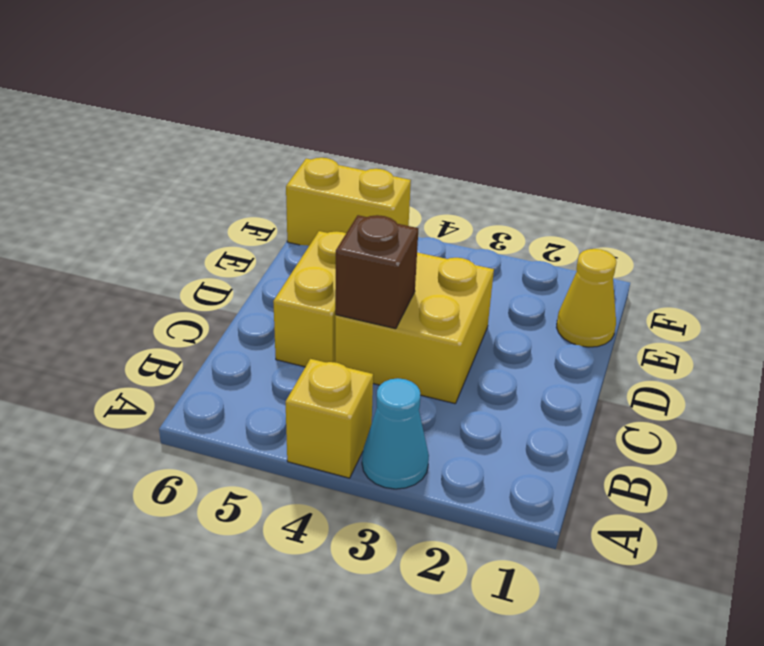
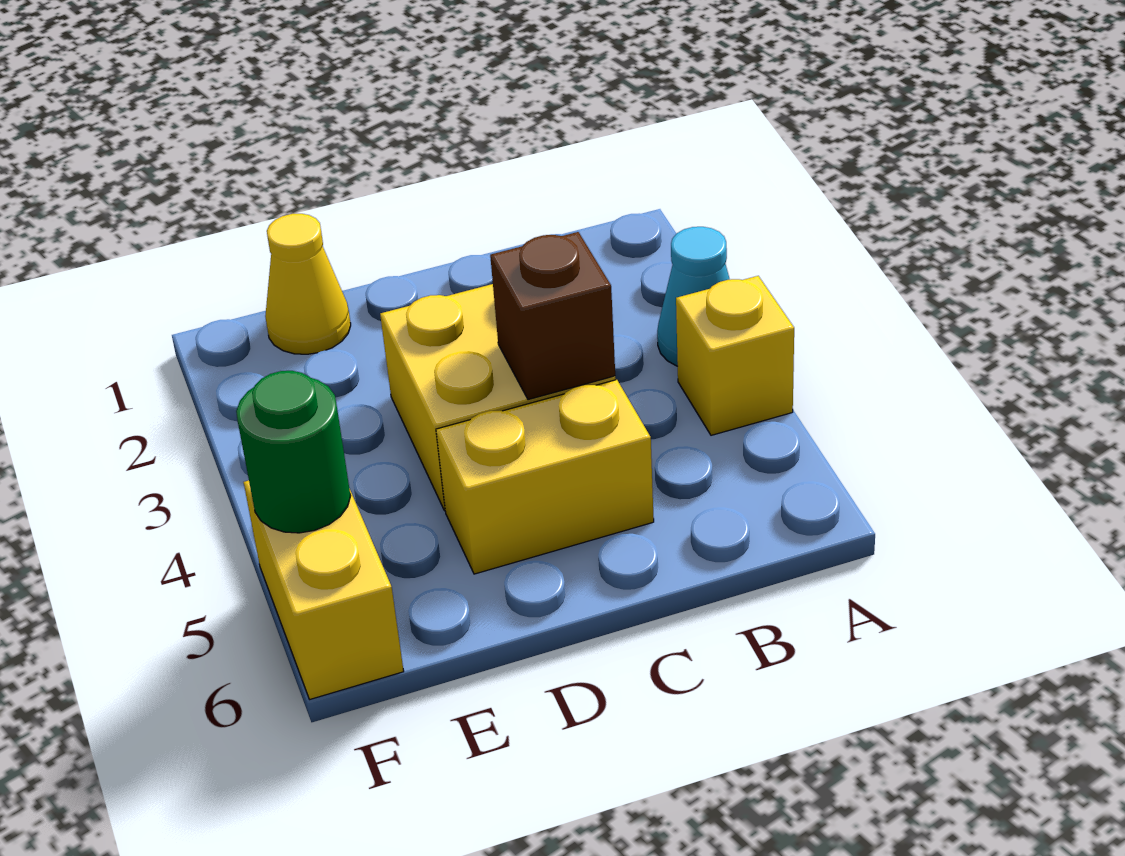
none -> green round brick F5 level 2

